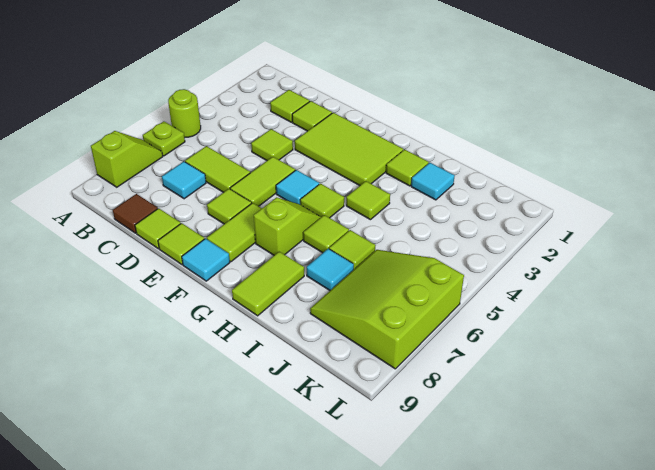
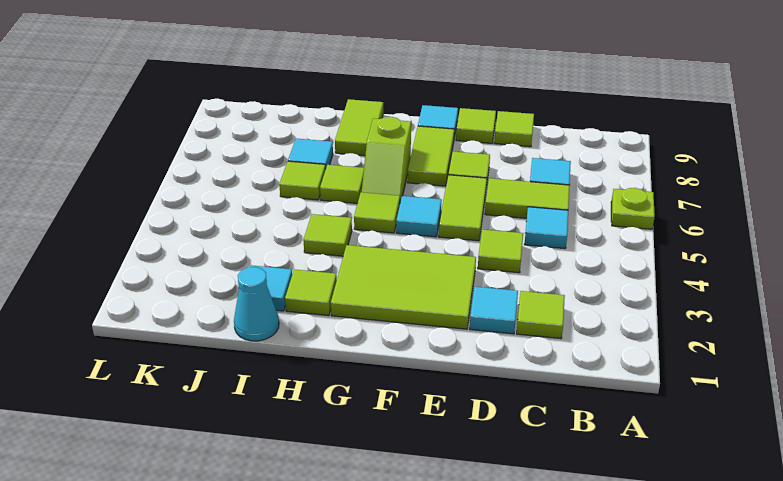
lime round brick A5 level 1 -> none
lime slope A7:A8 level 1 top 8 -> none
none -> cyan tile C5 level 1
brown tile C9 level 1 -> none
lime tile D2 level 1 -> cyan tile D2 level 1
none -> cyan cone I1 level 1
lime slope J6:L8 level 1 top L -> none

